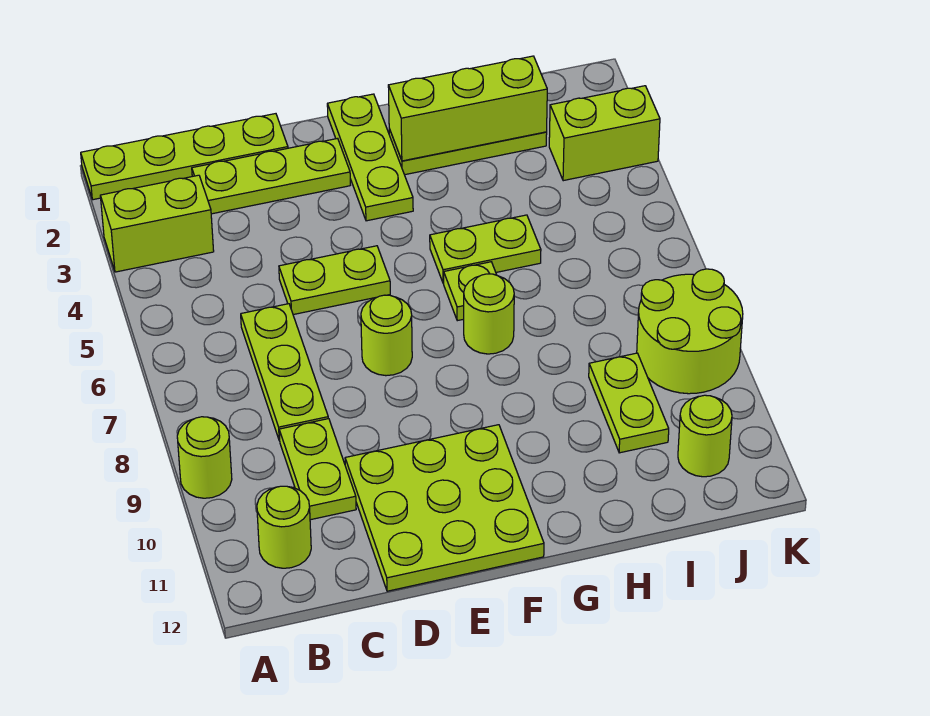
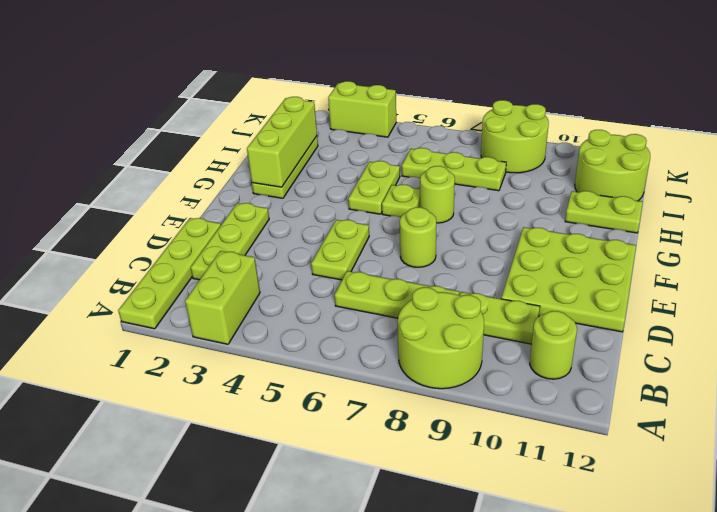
lime round brick A9 level 1 -> lime round brick A8:B9 level 1
lime plate F1:F3 level 1 -> lime plate I6:I8 level 1
lime plate I9:I10 level 1 -> lime plate H11:H12 level 1
lime brick J3:K3 level 1 -> lime brick K3:K4 level 1
lime round brick J11 level 1 -> lime round brick I11:J12 level 1

